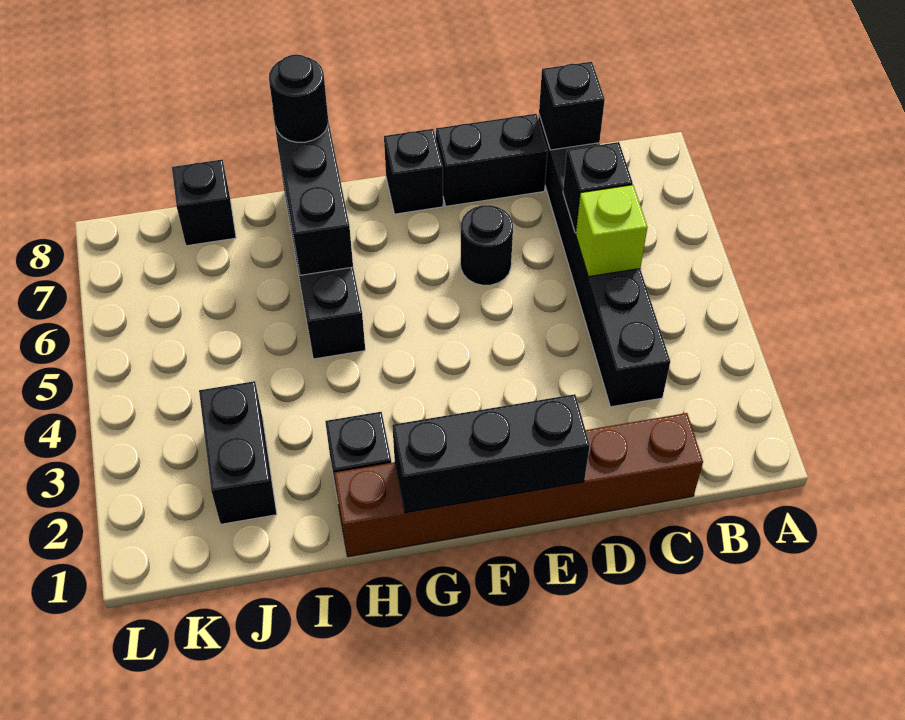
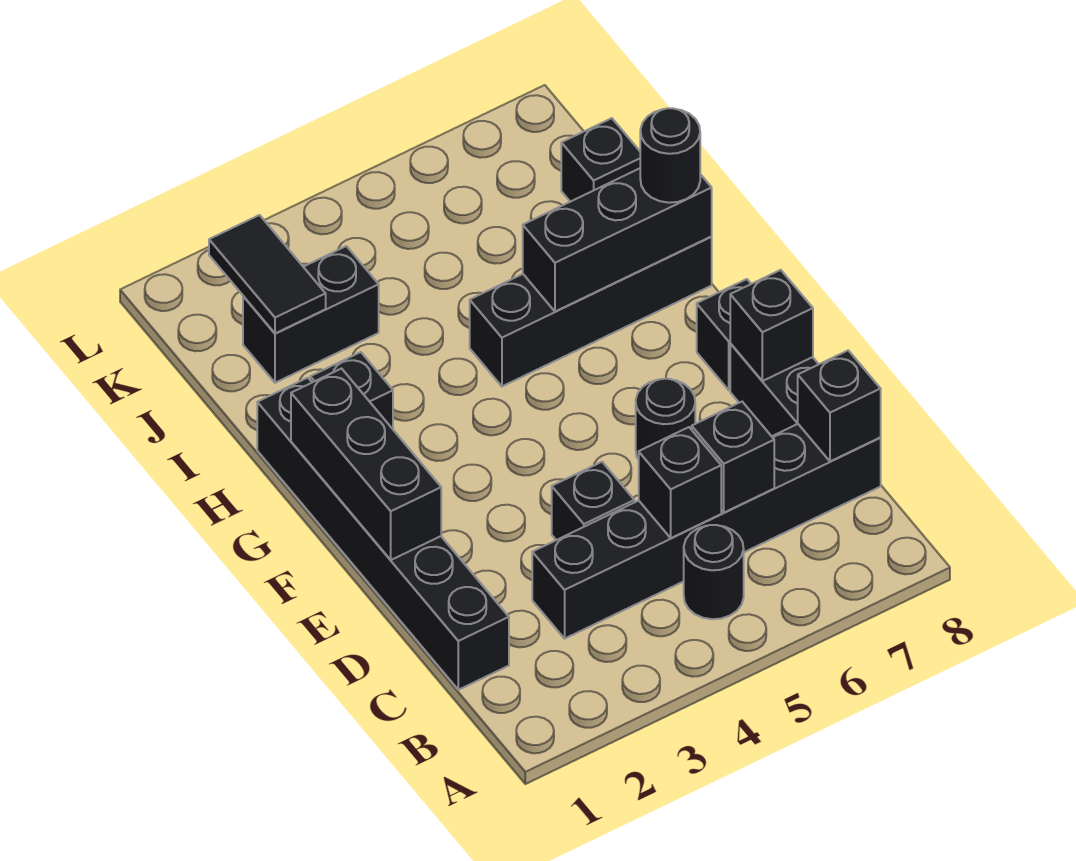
none -> black round brick B5 level 1
brown brick C1:H1 level 1 -> black brick C1:H1 level 1
lime brick C5 level 2 -> black brick C5 level 2
none -> black brick D4 level 1
none -> black brick E8 level 2
none -> black tile J2:K2 level 2

